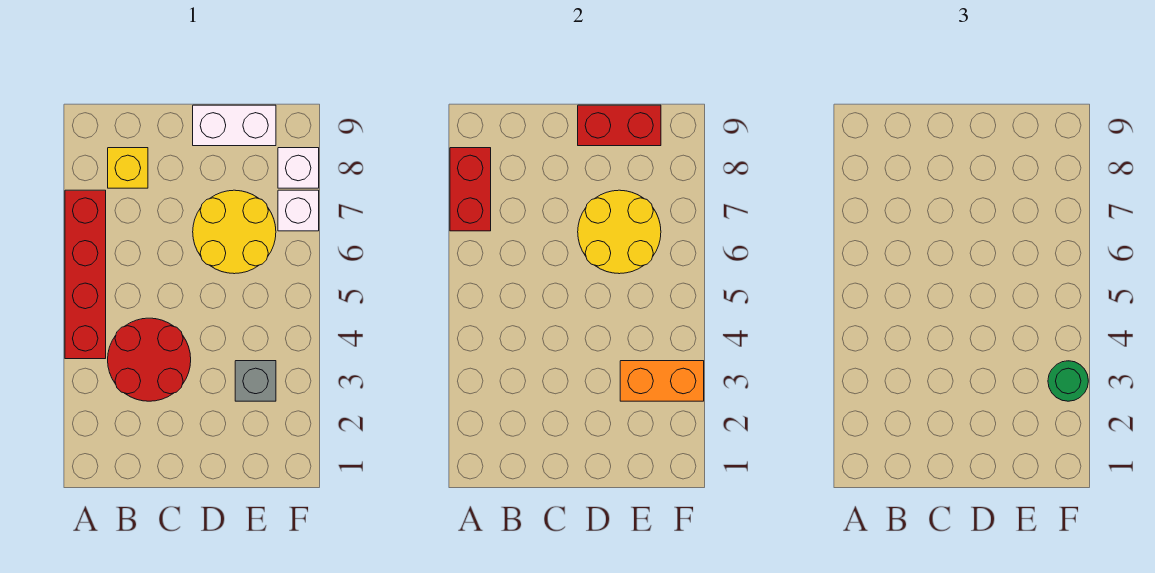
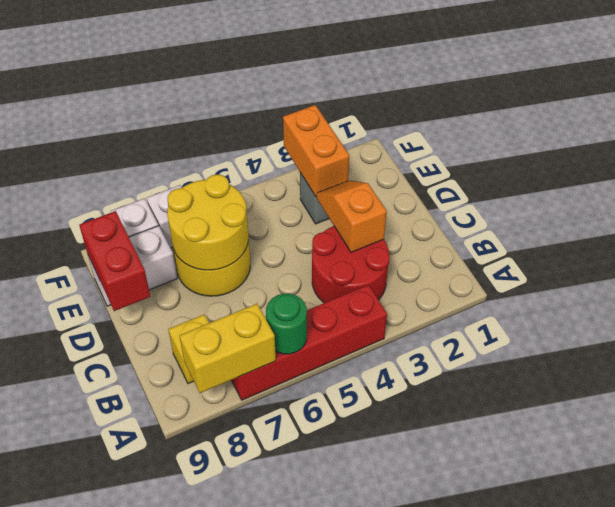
red brick A7:A8 level 2 -> yellow brick A7:A8 level 2
none -> orange slope C3:D3 level 2 top C
white brick D9:E9 level 1 -> white brick E8:E9 level 1
green round brick F3 level 3 -> green round brick A6 level 2

